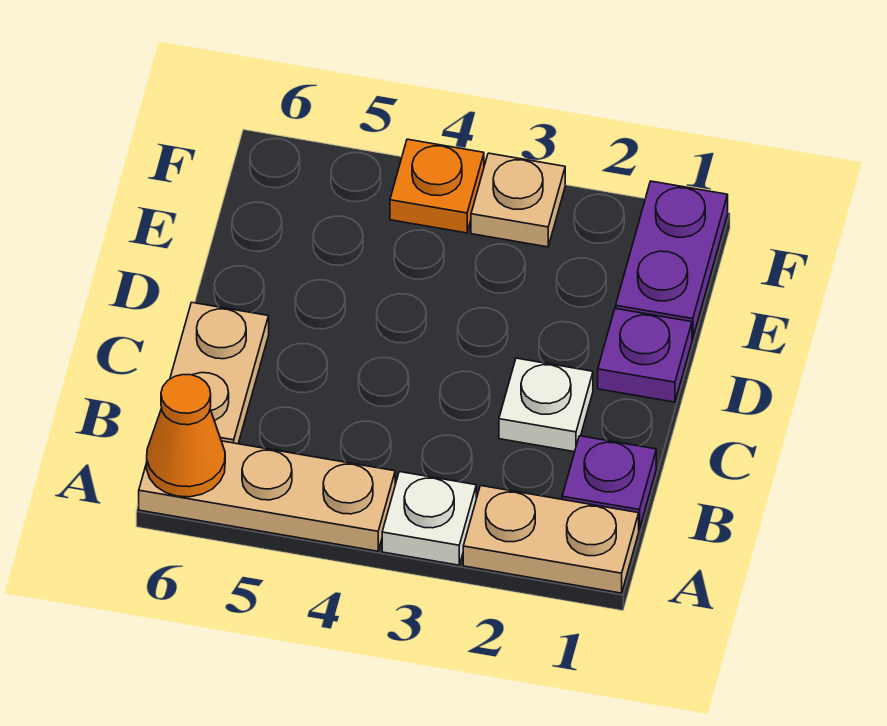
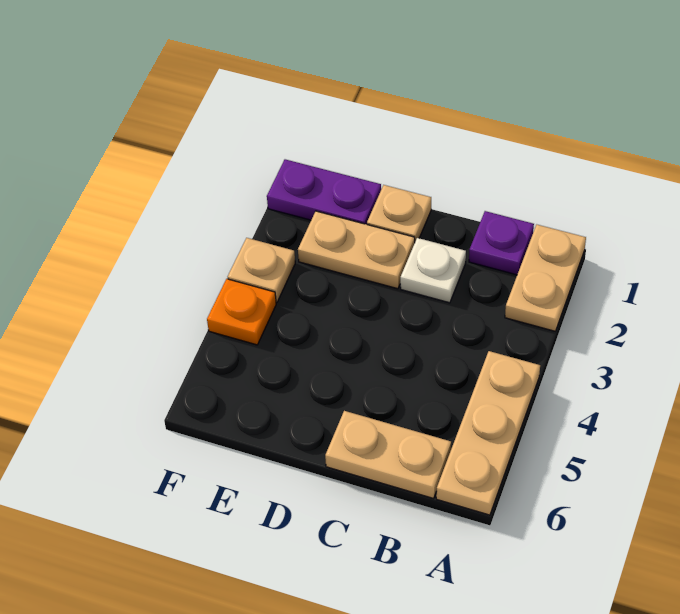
white plate A3 level 1 -> none
orange cone A6 level 2 -> none
purple plate D1 level 1 -> tan plate D1 level 1
none -> tan plate D2:E2 level 1

